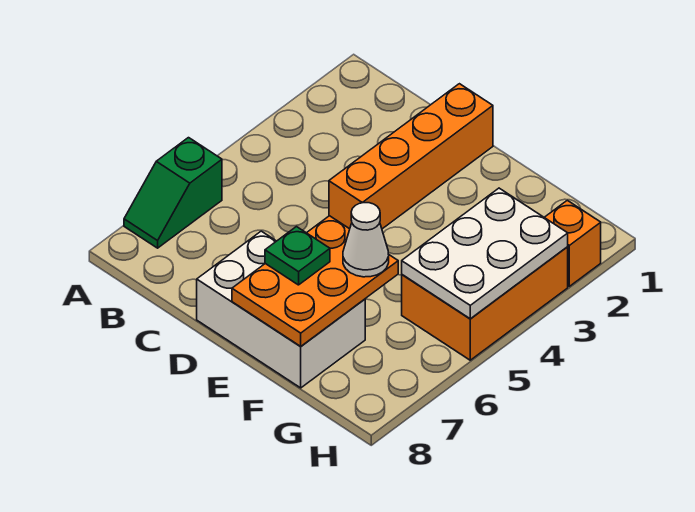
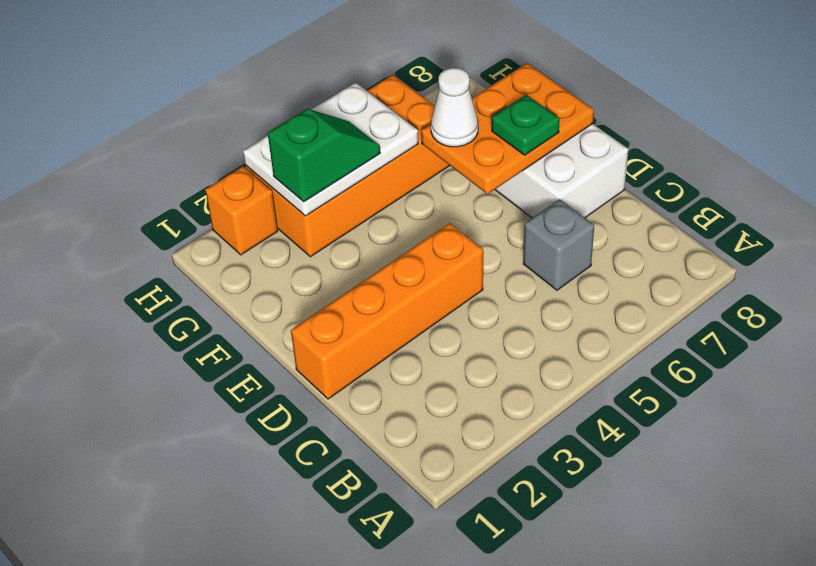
green slope A6:A7 level 1 top 6 -> green slope G3:G4 level 3 top 3
none -> grey brick C6 level 1
orange brick G3:H5 level 1 -> orange brick G3:H6 level 1

